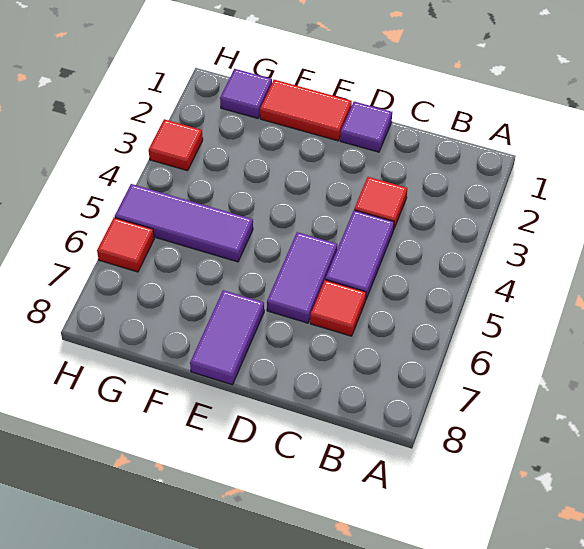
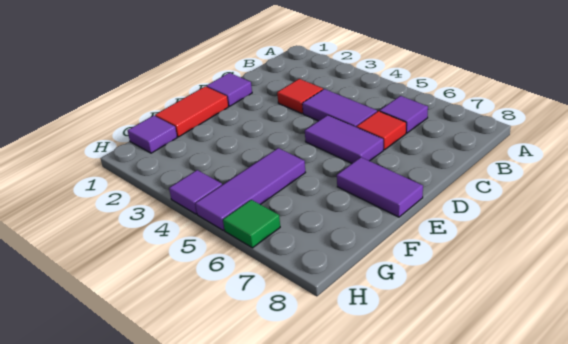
none -> purple tile B6 level 1
red tile H3 level 1 -> none
none -> purple tile H4 level 1
red tile H6 level 1 -> green tile H6 level 1

